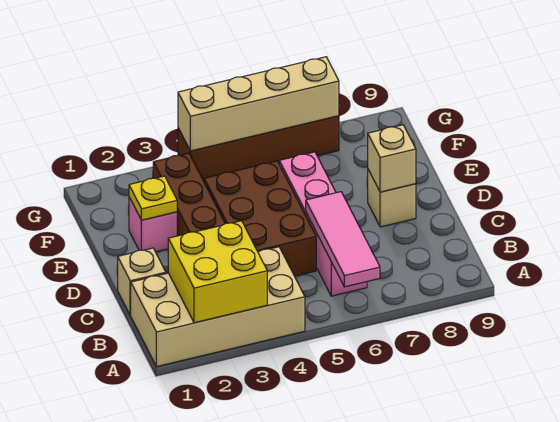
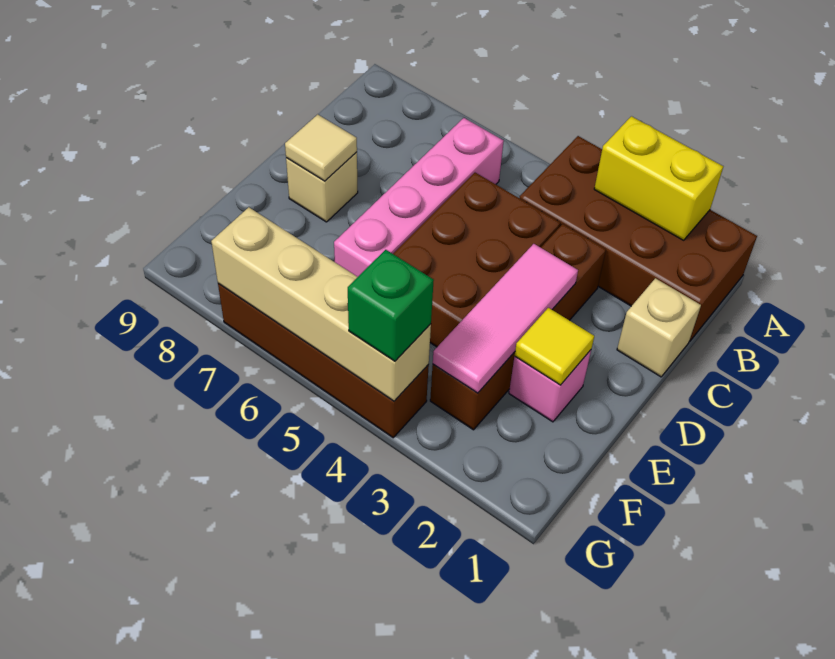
tan brick A1:B4 level 1 -> brown brick A1:B4 level 1
yellow brick A2:B3 level 2 -> yellow brick A2:A3 level 2
pink tile A6:C6 level 2 -> pink tile D3:F3 level 2
tan brick D8 level 2 -> tan tile D8 level 2
yellow plate E2 level 2 -> yellow tile E2 level 2
none -> green brick G4 level 3

